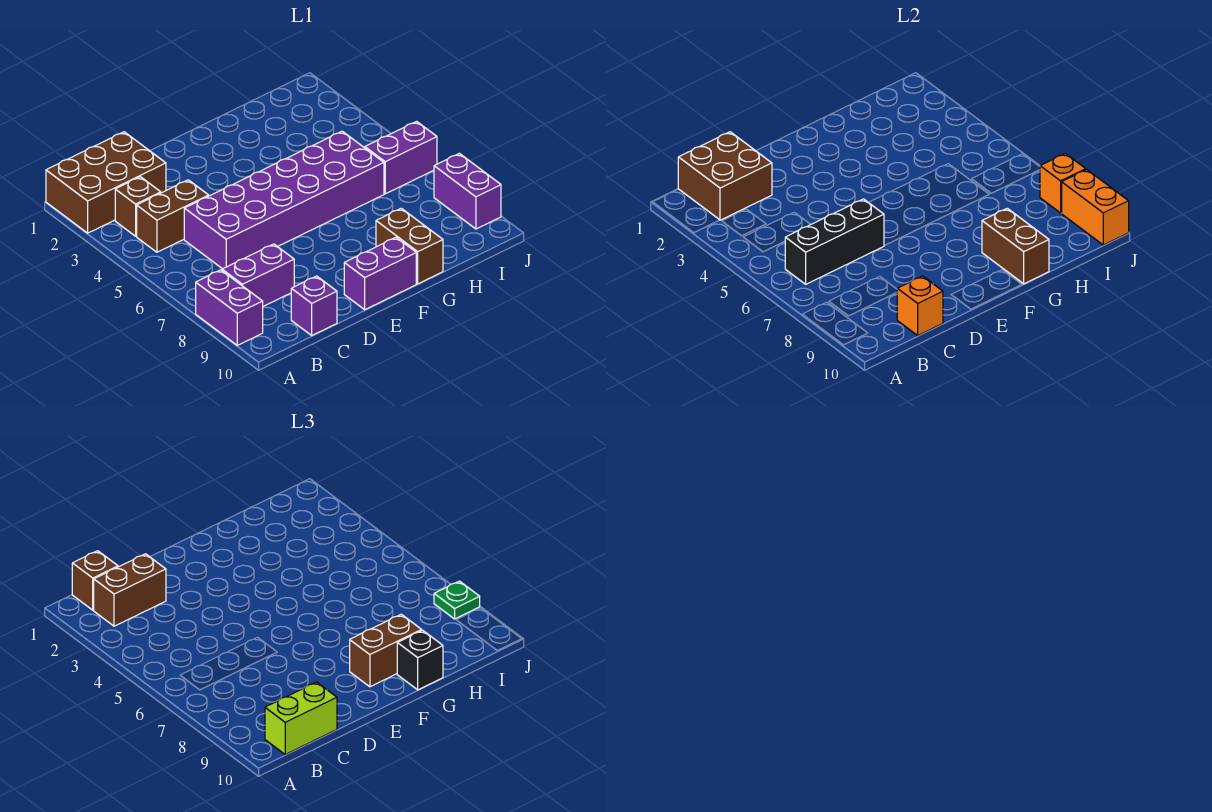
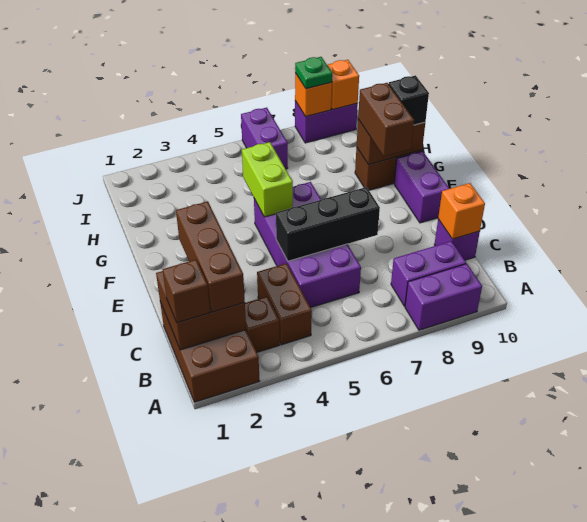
brown brick B2:C2 level 3 -> brown brick B2:D2 level 3
black brick B6:D6 level 2 -> black brick D5:D7 level 2
purple brick B8:C8 level 1 -> purple brick B8:B9 level 1
lime brick B10:C10 level 3 -> lime brick F5:G5 level 2
purple brick C5:H6 level 1 -> purple brick C5:F6 level 1
orange brick J9:J10 level 2 -> orange brick J9 level 2

